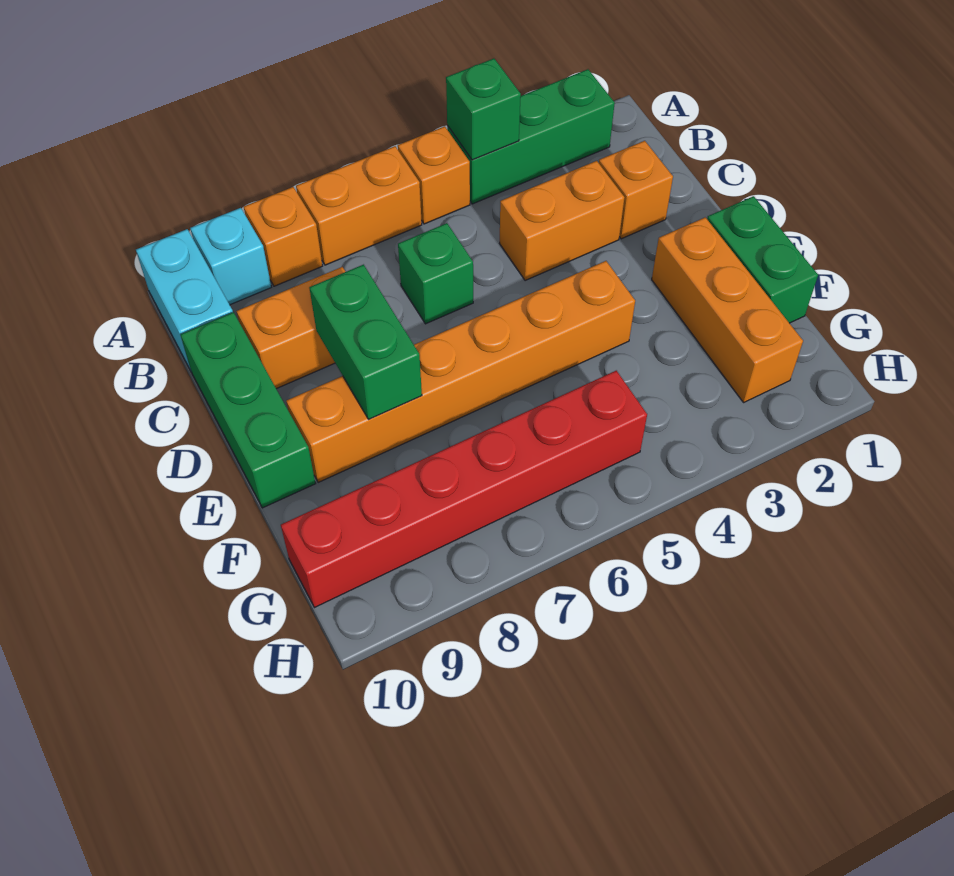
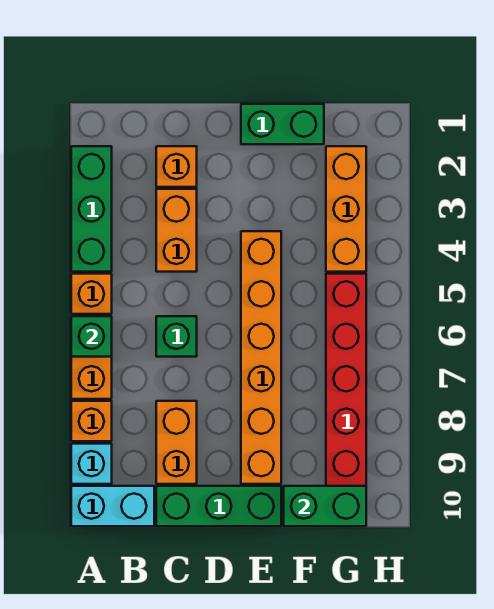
green brick A4 level 2 -> green brick A6 level 2
green brick D8:E8 level 2 -> green brick F10:G10 level 2
orange brick E2:G2 level 1 -> orange brick G2:G4 level 1

